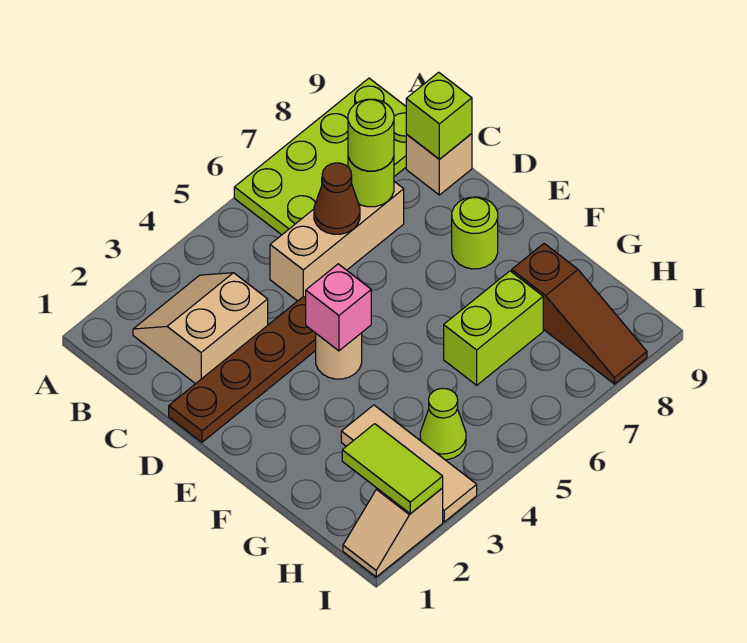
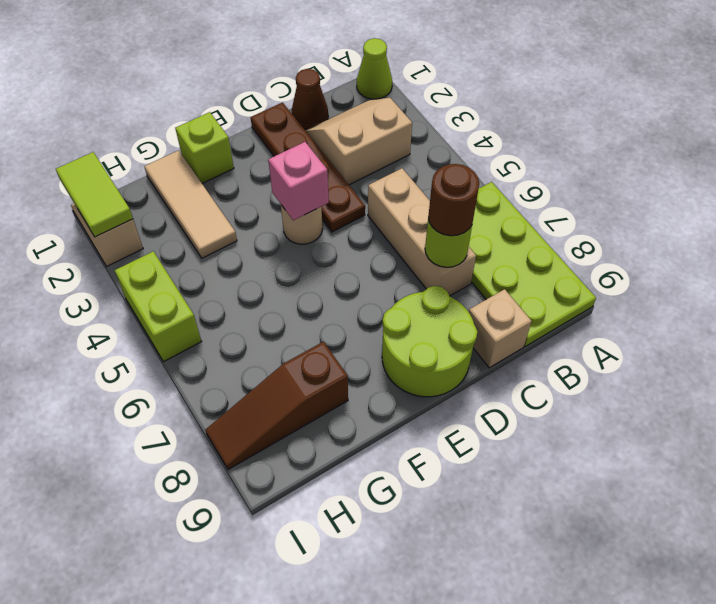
tan slope B2:C3 level 1 top C -> tan slope B2:C3 level 1 top 3
brown cone C6 level 2 -> brown cone C1 level 1
lime round brick C7 level 3 -> brown round brick C7 level 3
lime brick C9 level 2 -> lime brick F1 level 1
lime round brick E8 level 1 -> lime round brick D8:E9 level 1
tan tile G3:I3 level 1 -> tan tile G1:G3 level 1
lime brick G6:G7 level 1 -> lime brick I4:I5 level 1
lime tile H2:I2 level 2 -> lime tile I1:I2 level 2
lime cone H4 level 1 -> lime cone A1 level 1

